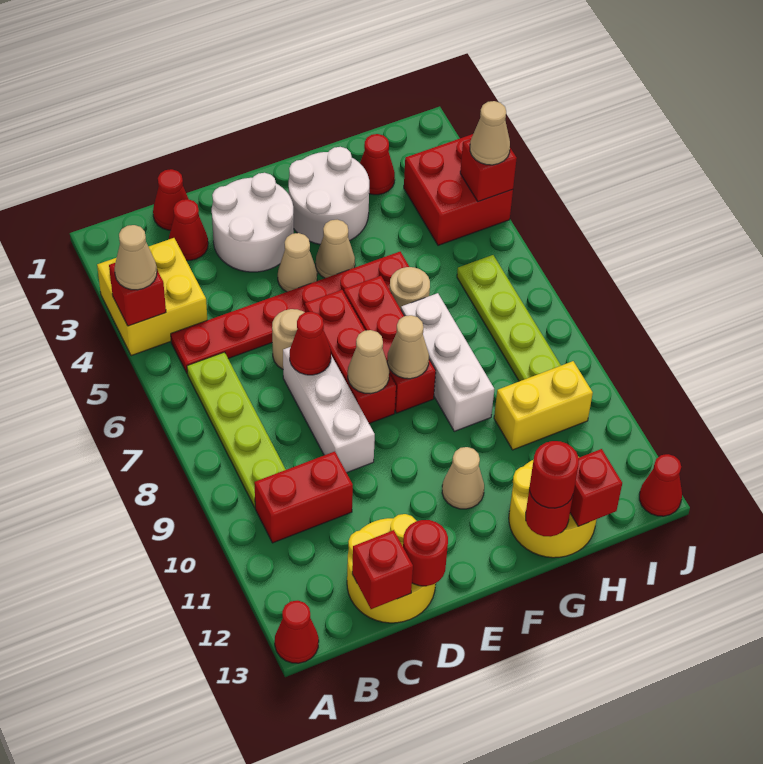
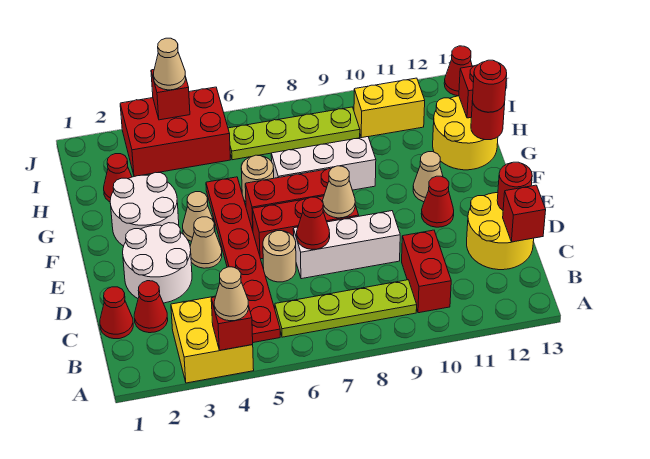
red cone A13 level 1 -> red cone E11 level 1
tan cone F8 level 2 -> none
yellow brick H10:I10 level 1 -> yellow brick I10:I11 level 1
red brick I3:J4 level 1 -> red brick I3:J5 level 1

